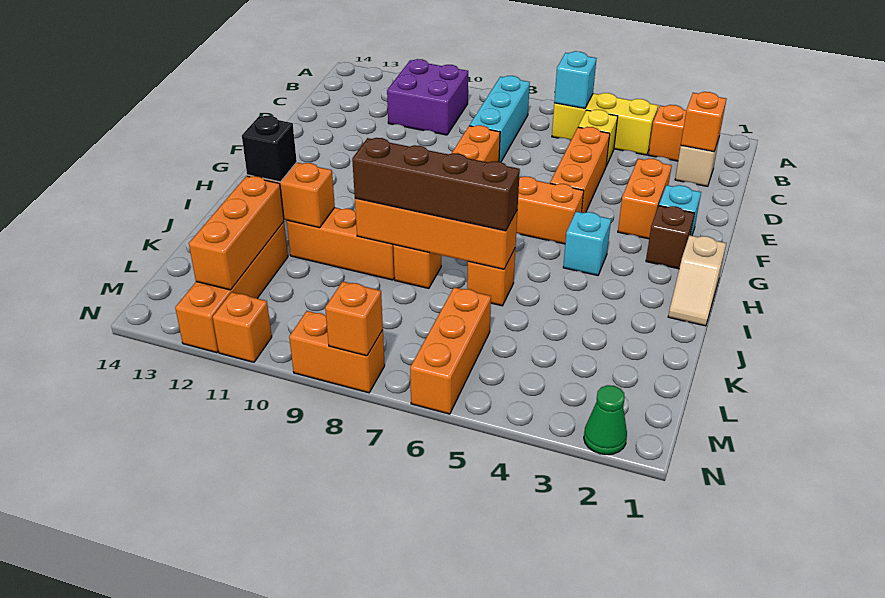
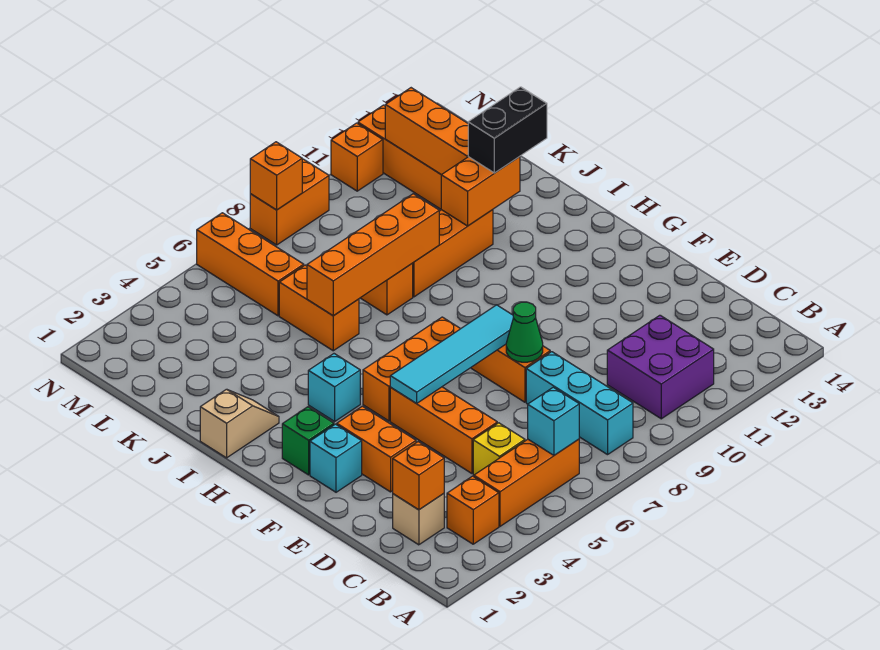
yellow brick B4:B6 level 1 -> orange brick B4:B6 level 1
none -> cyan tile F5:F8 level 2
brown brick G2 level 1 -> green brick G2 level 1
tan slope H1:I1 level 1 top H -> tan slope I1:I2 level 1 top 1
orange brick J6 level 1 -> orange brick J6:K6 level 1
brown brick J6:J9 level 3 -> none
black brick J12 level 3 -> black brick J12:J13 level 3
green cone N2 level 1 -> green cone E8 level 2

